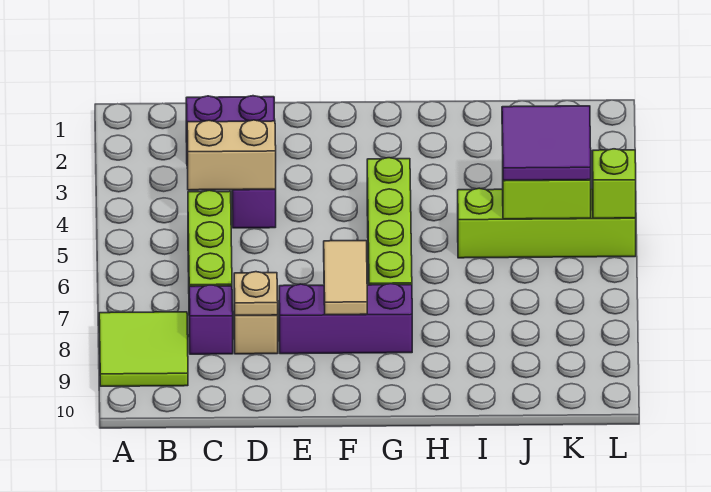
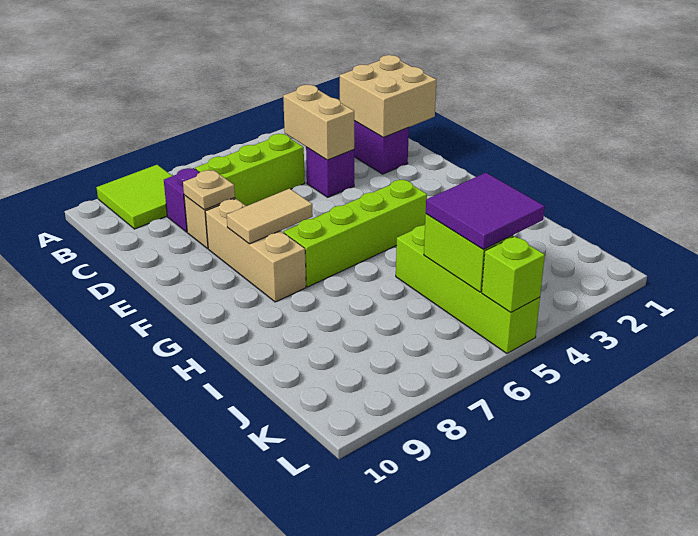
none -> tan brick C1:D2 level 2
purple brick E8:G8 level 1 -> tan brick E8:G8 level 1

